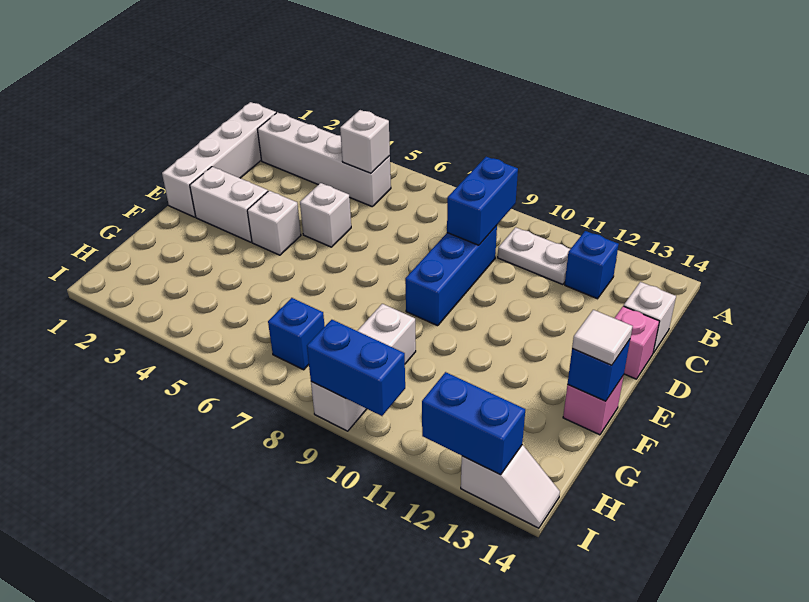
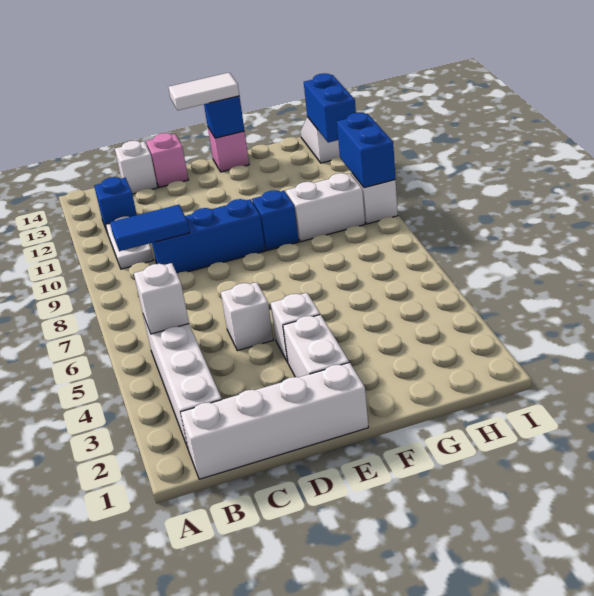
blue brick B9:C9 level 2 -> blue tile B9:C9 level 2
white tile F14 level 3 -> white tile E14:F14 level 3
blue brick H7 level 1 -> blue brick F9 level 1

